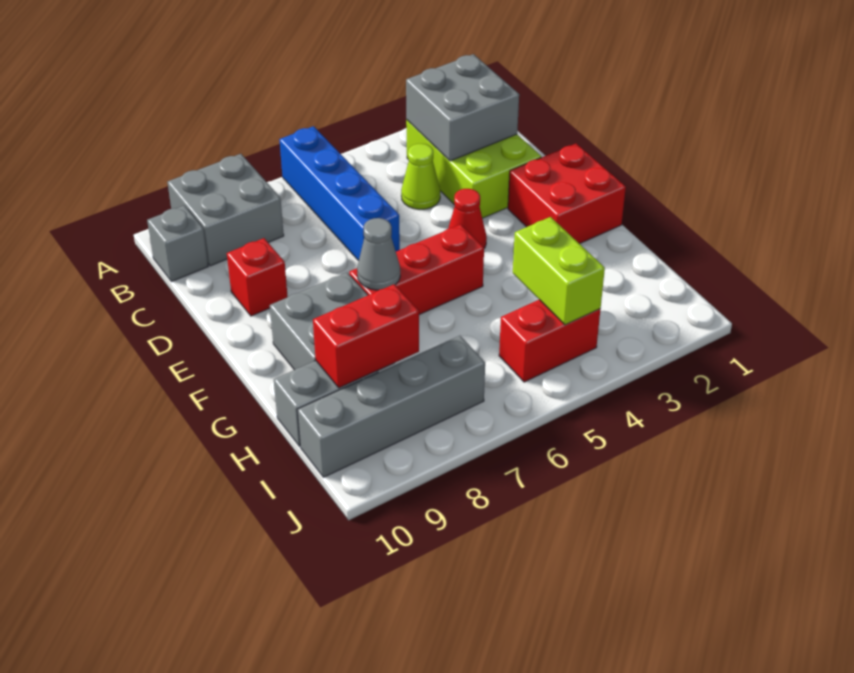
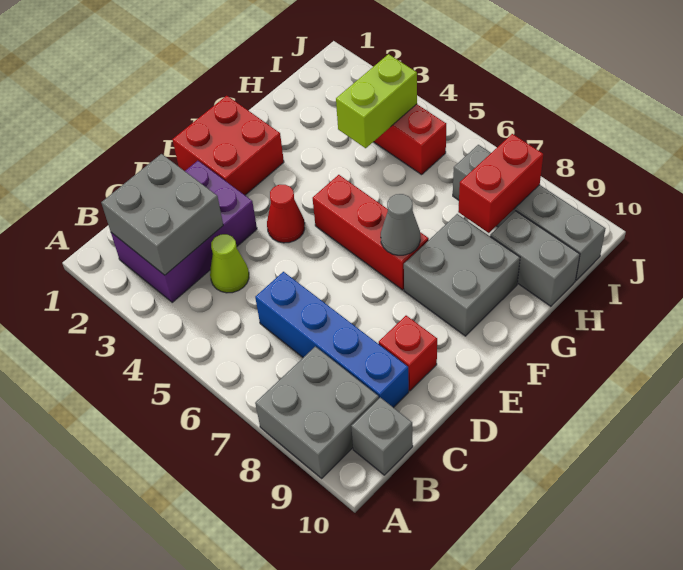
blue brick A6:D6 level 1 -> blue brick C6:C9 level 1
lime brick B2:D3 level 1 -> purple brick B2:D3 level 1
red brick H8:H9 level 2 -> red brick H8:I8 level 2

